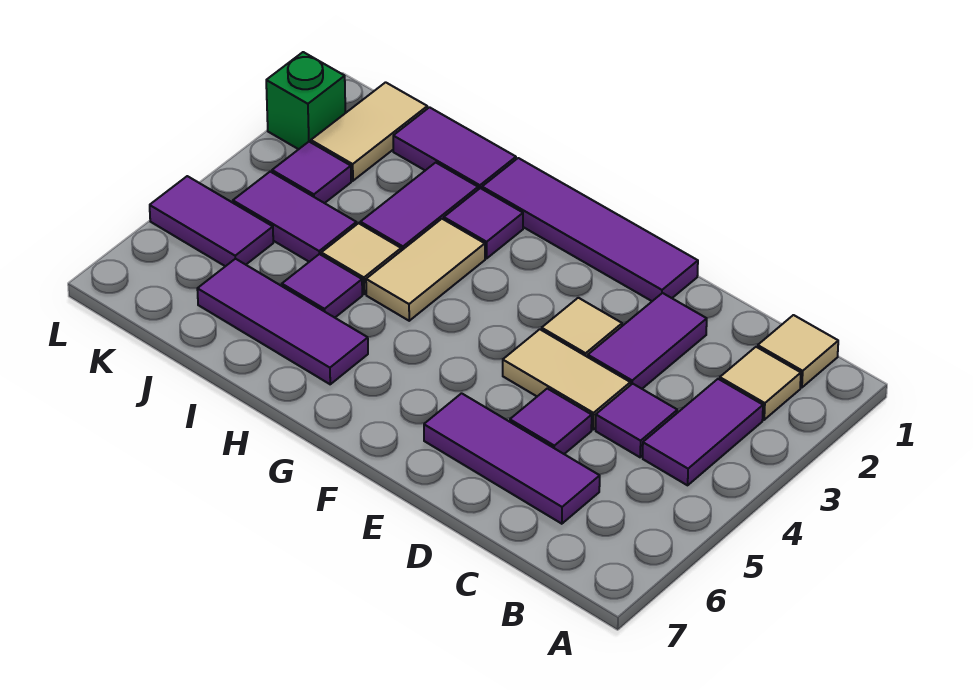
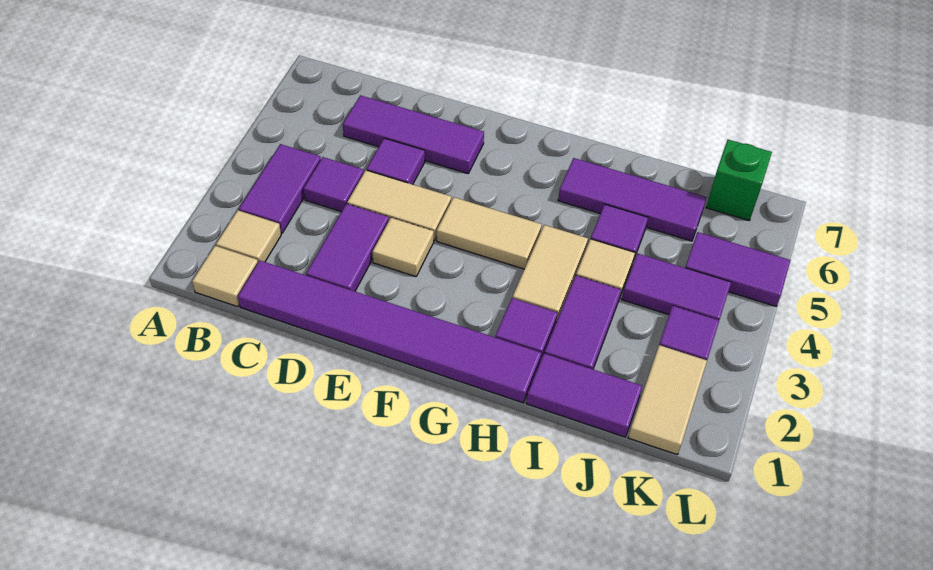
purple tile E1:H1 level 1 -> purple tile C1:H1 level 1
none -> tan tile F4:G4 level 1
green brick L2 level 1 -> green brick K7 level 1

